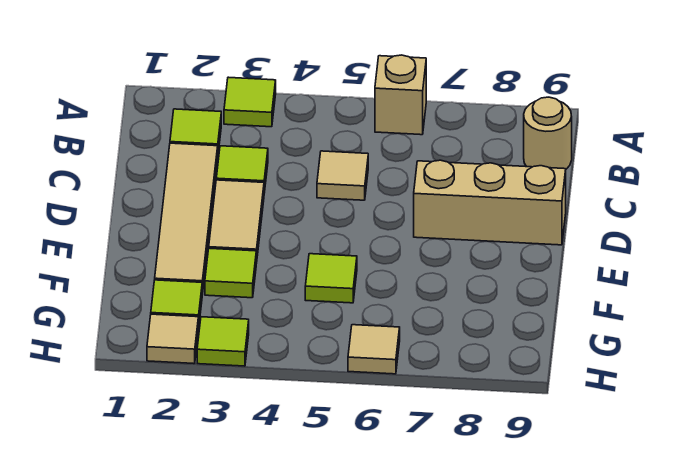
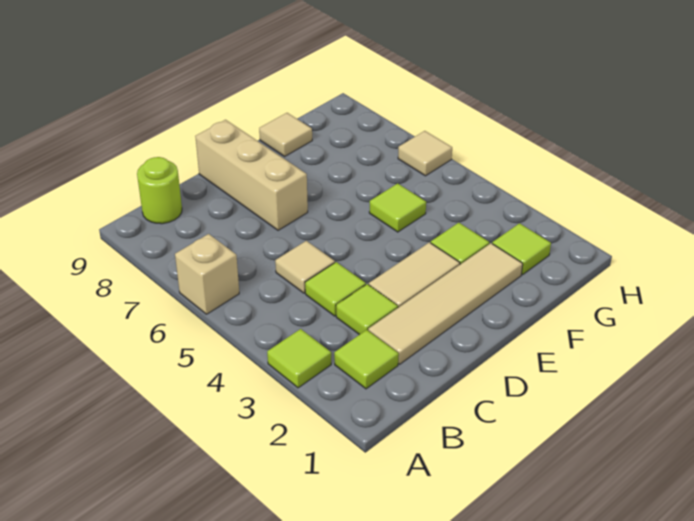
tan round brick B9 level 1 -> lime round brick B9 level 1
tan tile H2 level 1 -> tan tile F9 level 1
lime tile H3 level 1 -> lime tile C4 level 1

